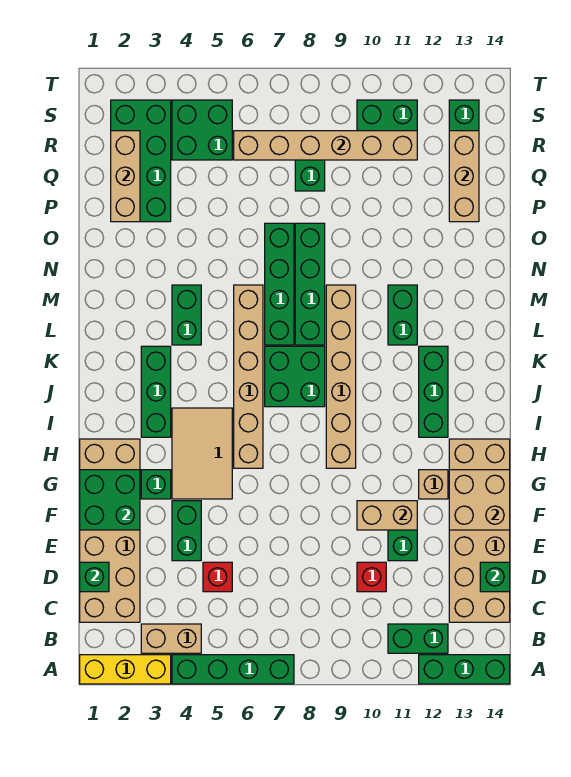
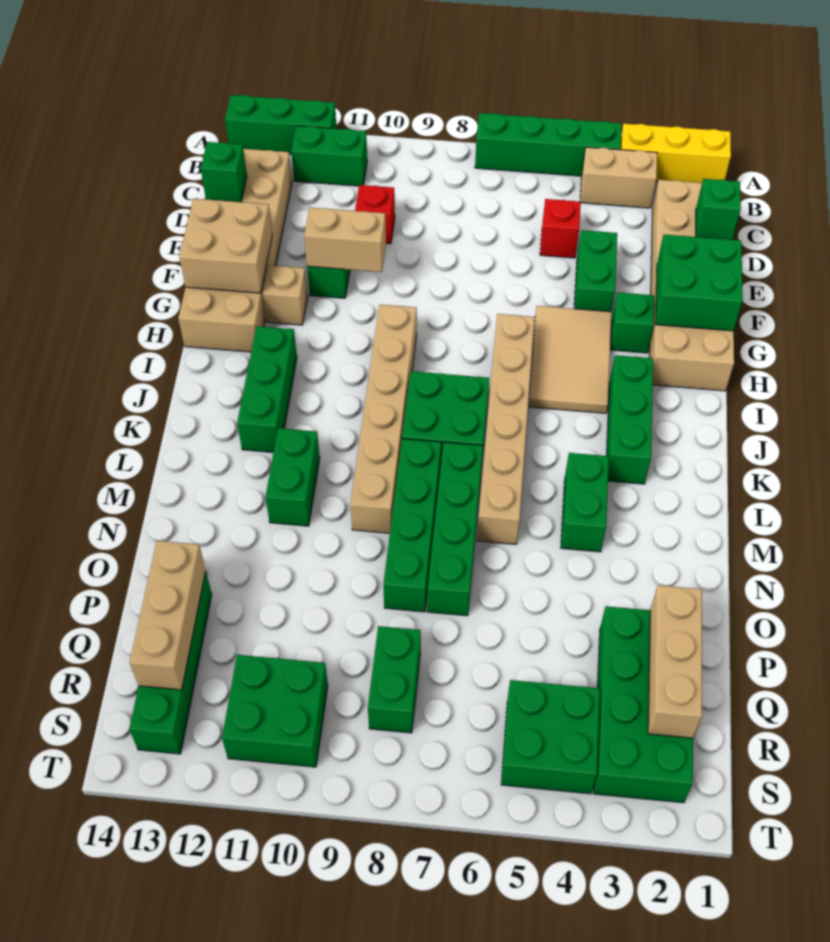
tan brick R6:R11 level 2 -> none

